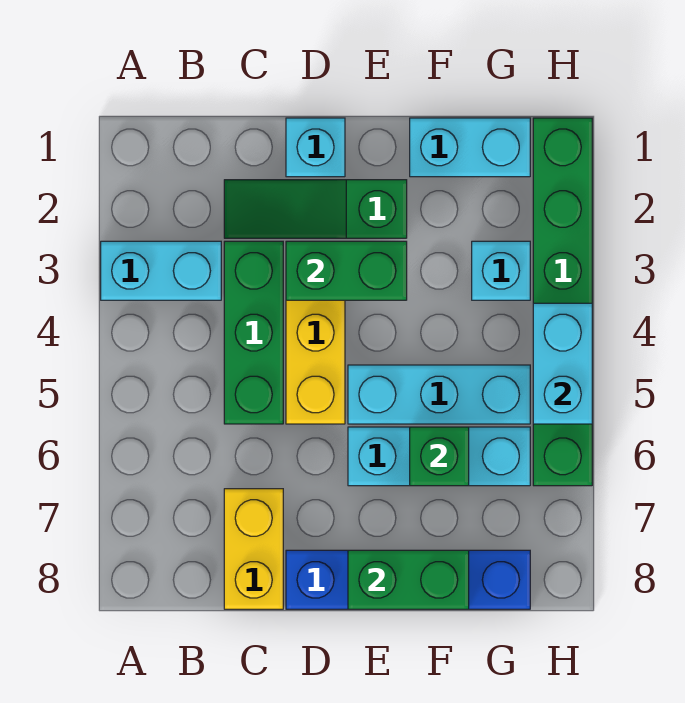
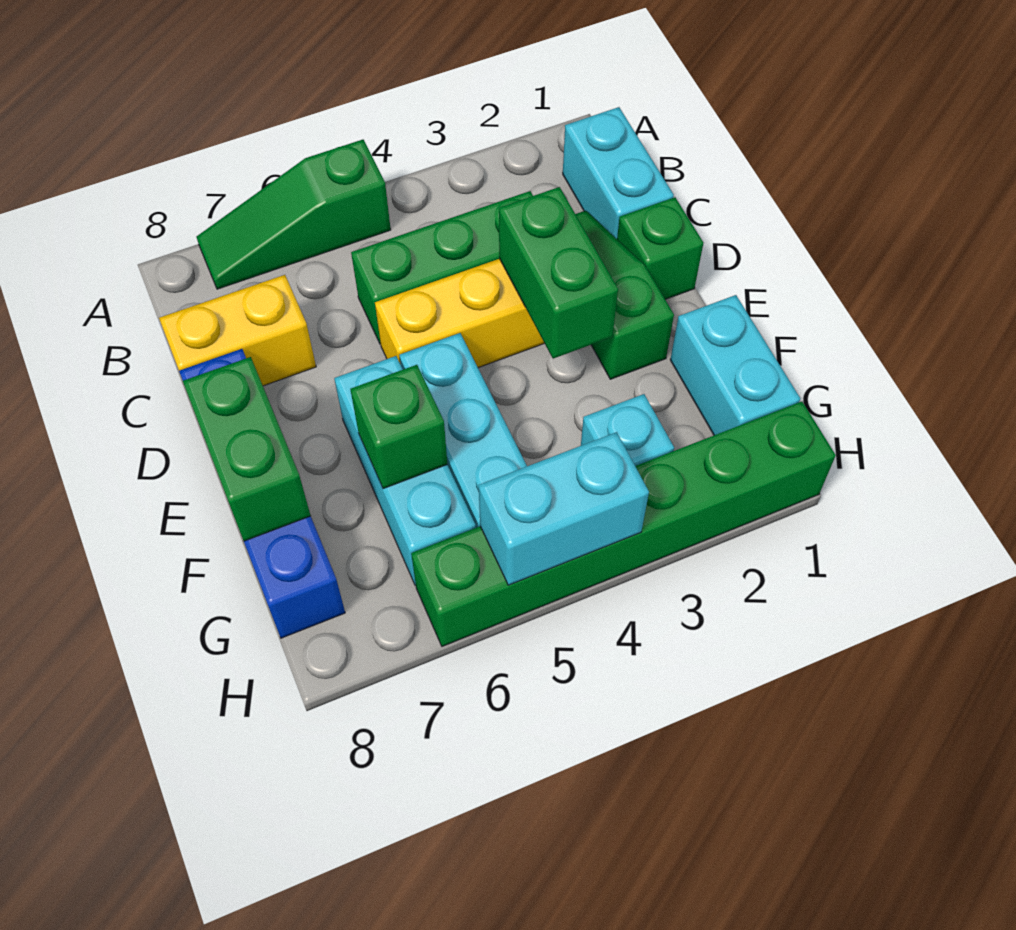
cyan brick A3:B3 level 1 -> cyan brick B1:C1 level 1
none -> green slope A5:A7 level 1 top 5
cyan brick D1 level 1 -> green brick D1 level 1

